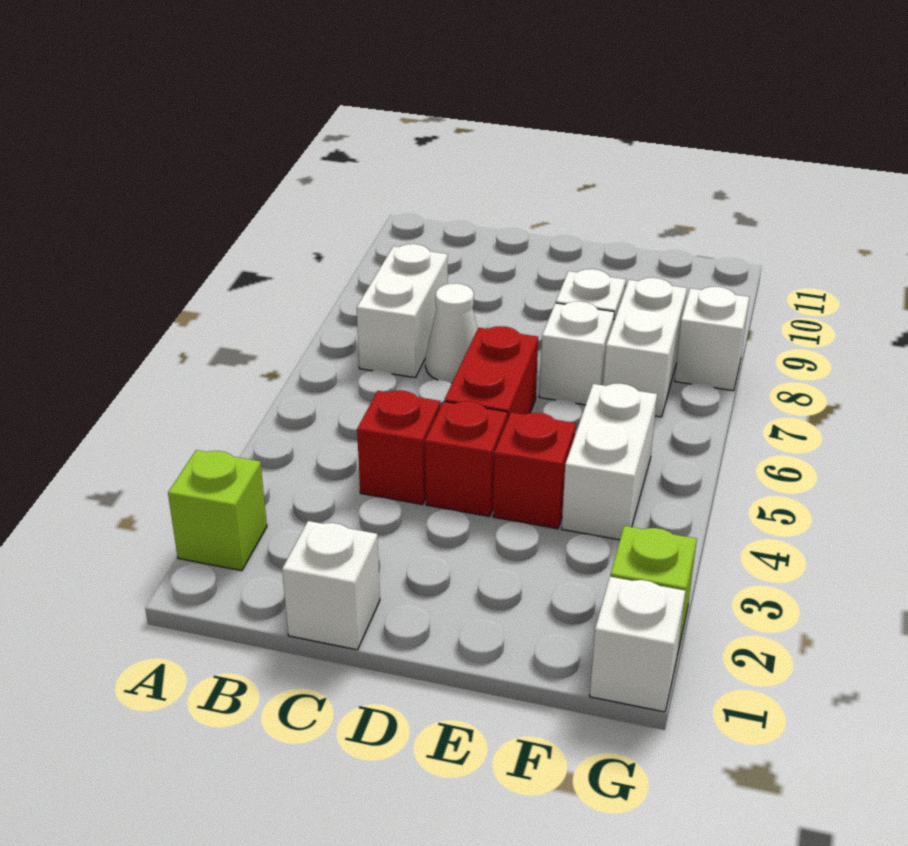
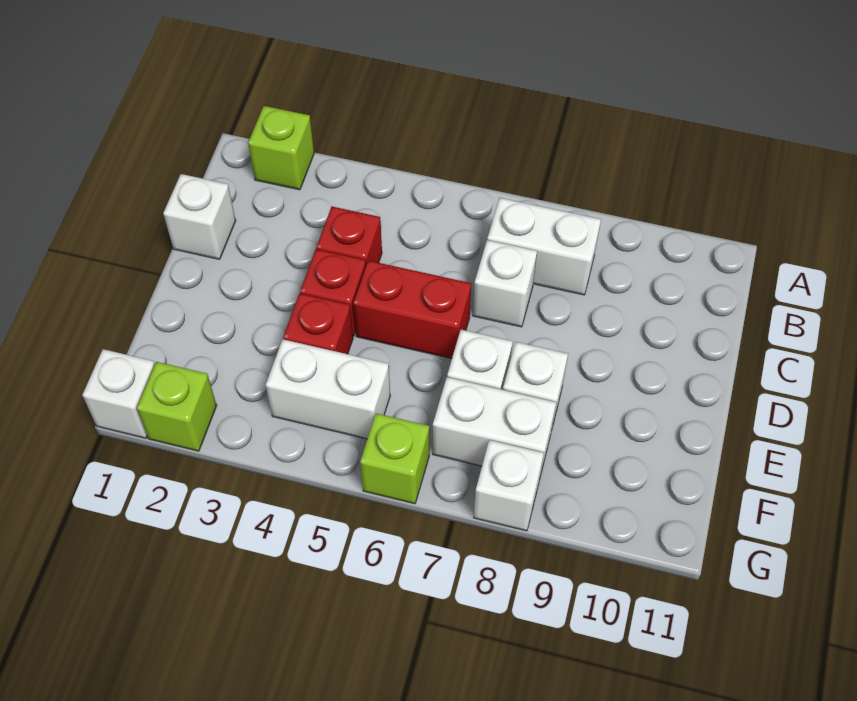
white cone C7 level 1 -> white brick C7 level 1
none -> lime brick G6 level 1

